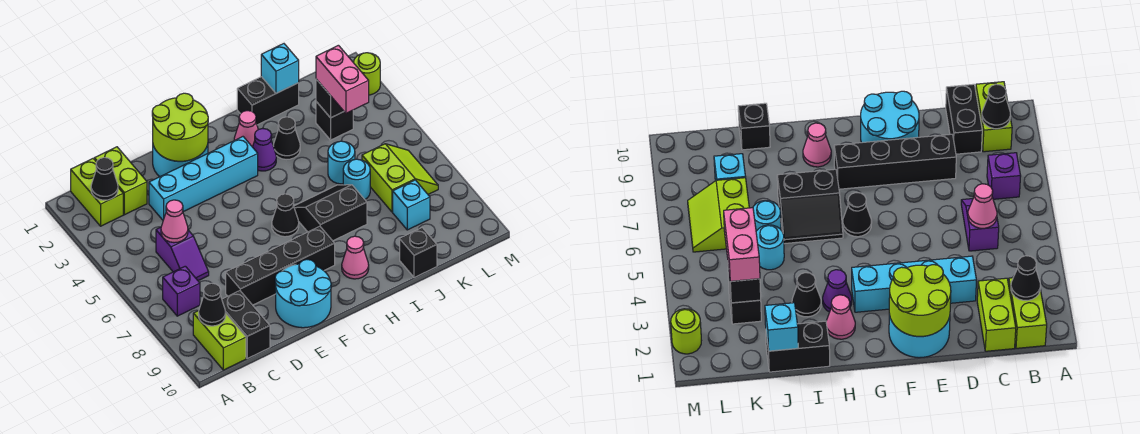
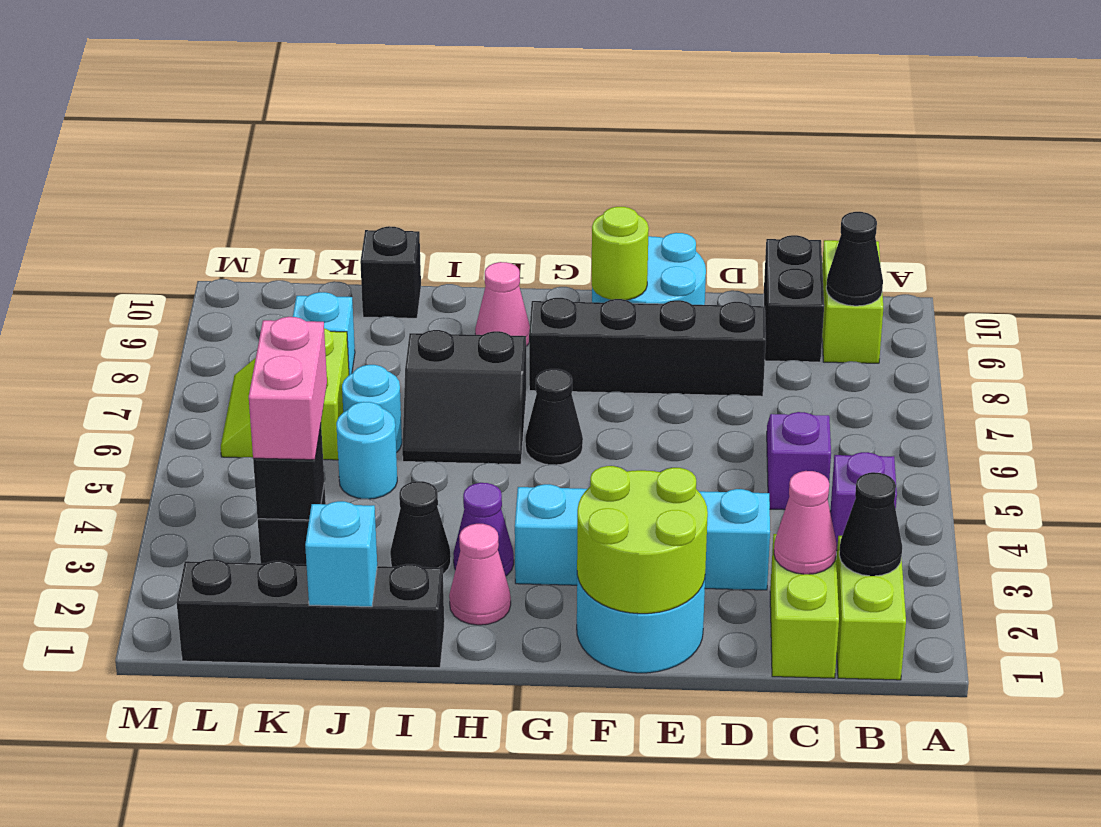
purple brick B7 level 1 -> purple brick B4 level 1
pink cone C5 level 2 -> pink cone C2 level 2
black brick I1:J1 level 1 -> black brick I1:L1 level 1
lime round brick M2 level 1 -> lime round brick F9 level 2

